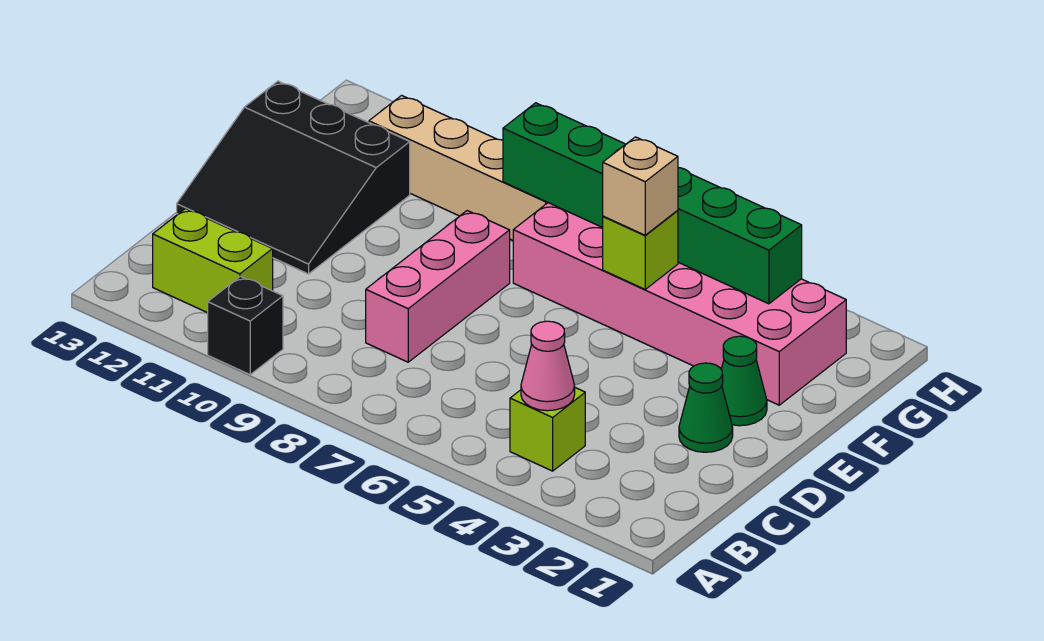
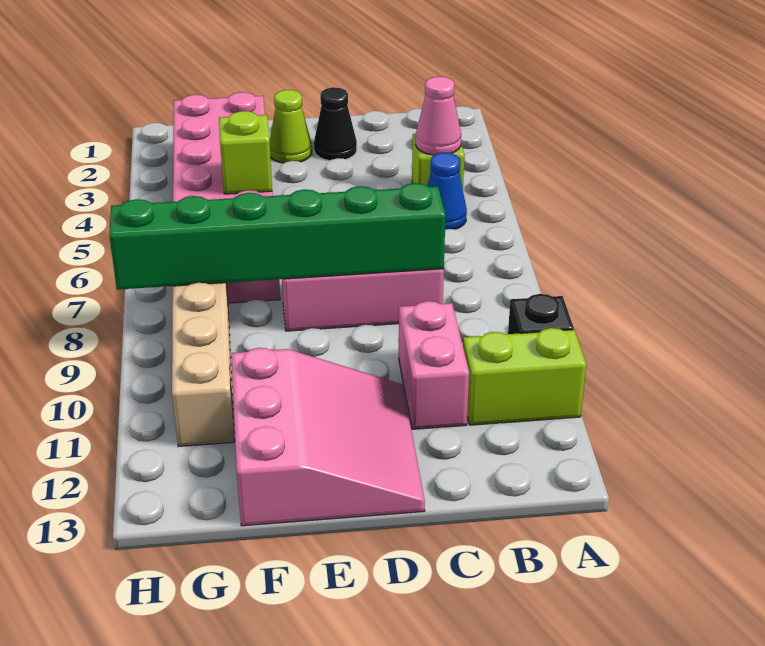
none -> blue cone B5 level 1
lime brick B11:B12 level 1 -> lime brick A11:B11 level 1
none -> pink brick C10:C11 level 1
green cone D2 level 1 -> black cone D2 level 1
black slope D11:F13 level 1 top F -> pink slope D11:F13 level 1 top F
green cone E2 level 1 -> lime cone E2 level 1
tan brick F5 level 3 -> none
green brick G3:G8 level 2 -> green brick C8:H8 level 2

